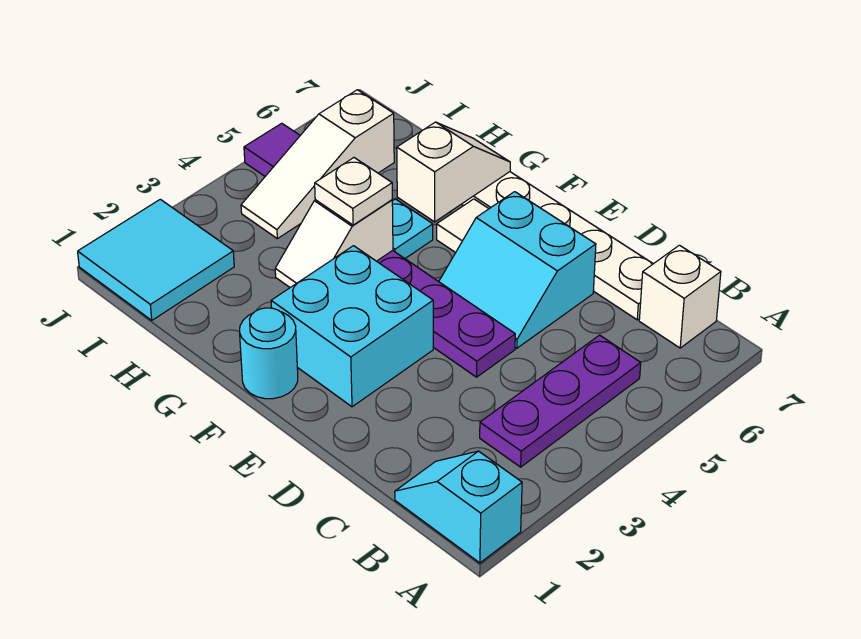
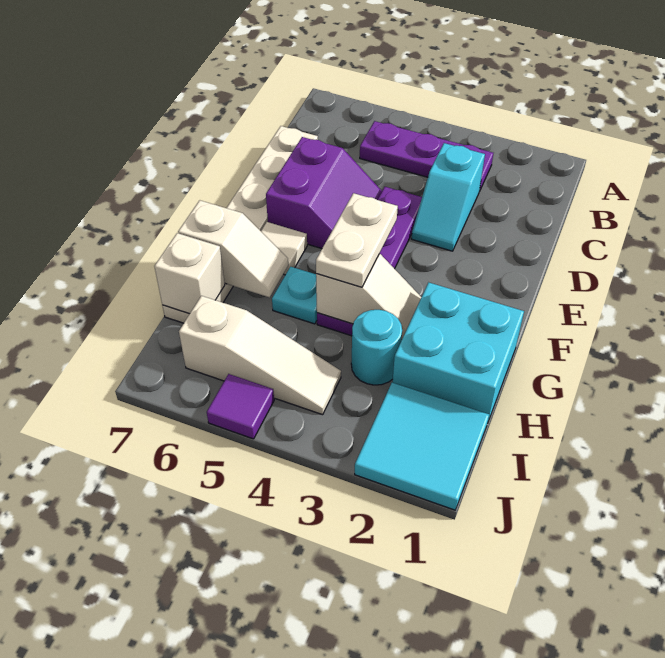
cyan slope A1:B1 level 1 top A -> cyan slope C3:D3 level 1 top C
white brick B7 level 1 -> white brick H7 level 2
cyan slope D5:E6 level 1 top 6 -> purple slope D5:E6 level 1 top 6
cyan brick E2:F3 level 1 -> cyan brick G1:H2 level 1
cyan round brick F1 level 1 -> cyan round brick H3 level 1
white plate G4 level 3 -> white plate F4:G4 level 3
white slope G6:G7 level 2 top 6 -> white slope G6:G7 level 2 top 7

